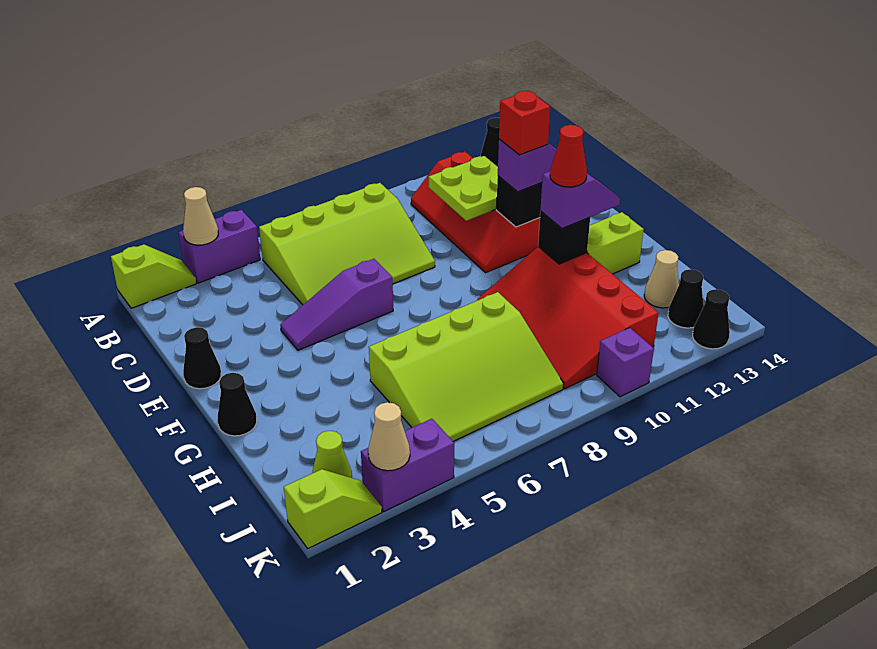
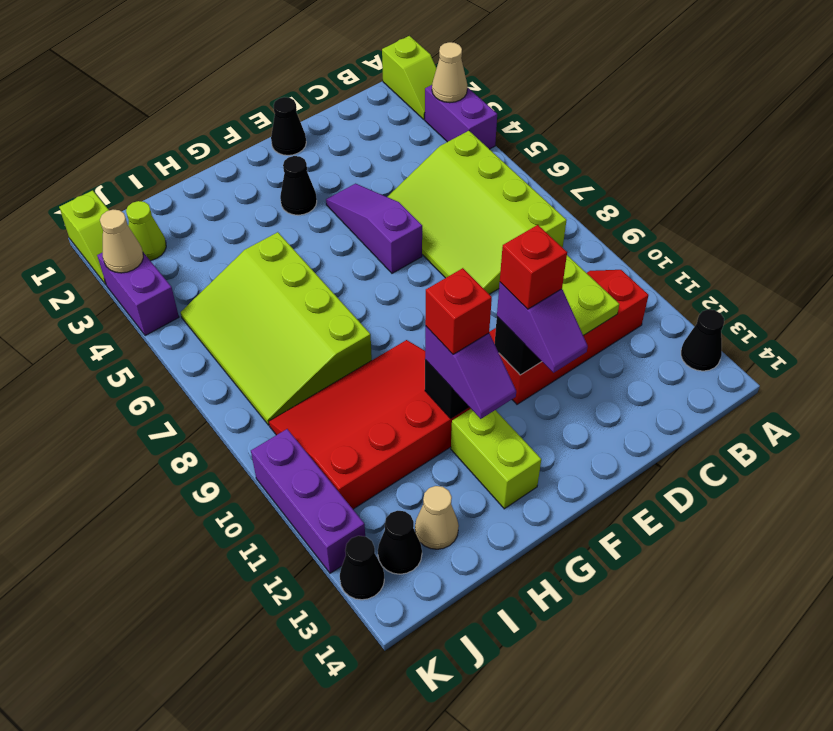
black cone G1 level 1 -> black cone F3 level 1
red cone G11 level 4 -> red brick G11 level 4
purple brick K10 level 1 -> purple brick K10:K12 level 1

